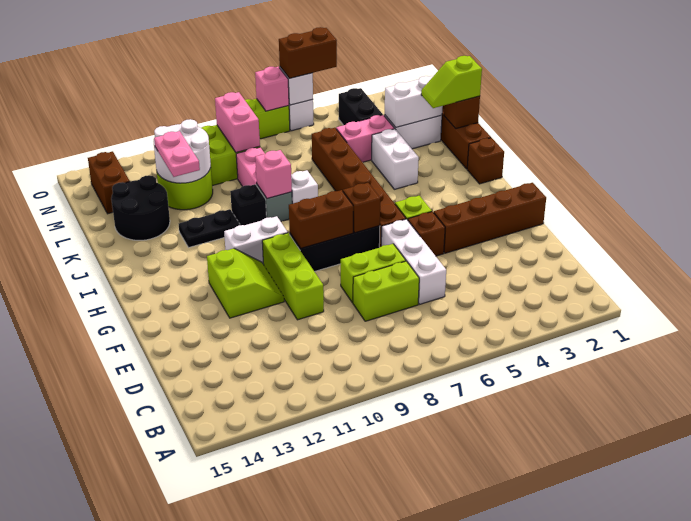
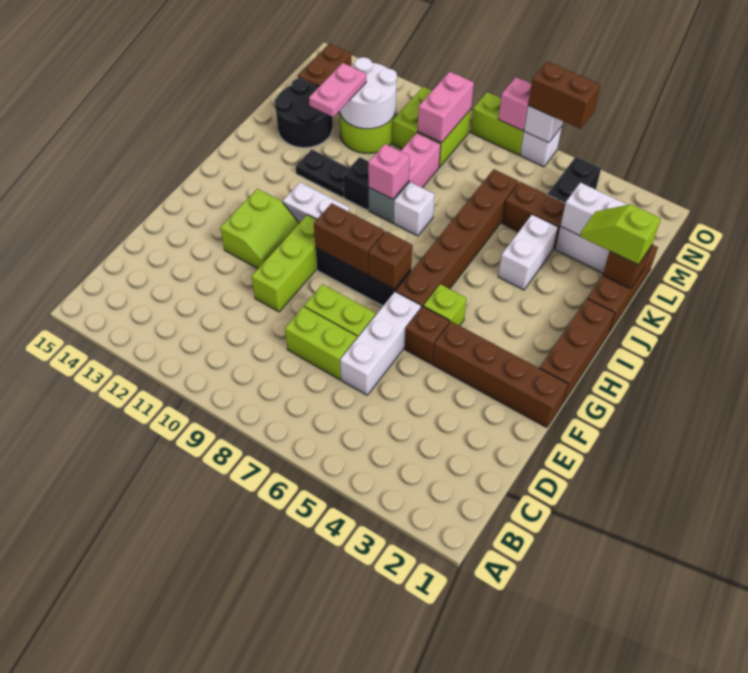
brown brick I1 level 1 -> brown brick G1:I1 level 1
pink brick L4:L5 level 1 -> brown brick L4:L5 level 1

